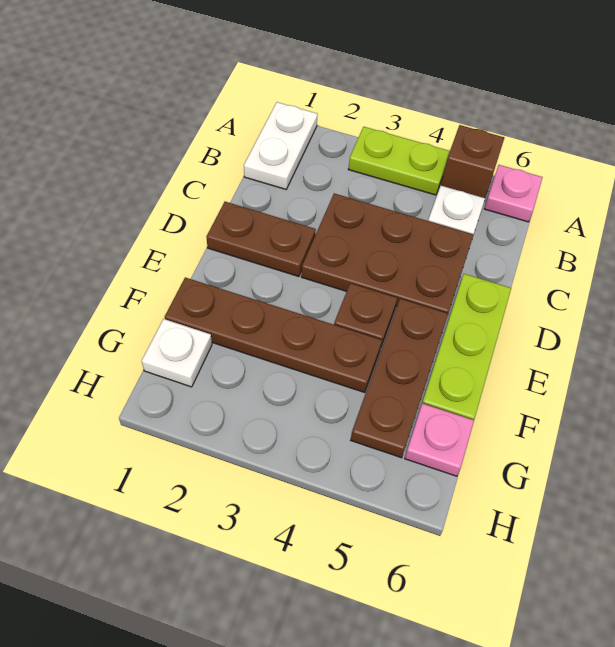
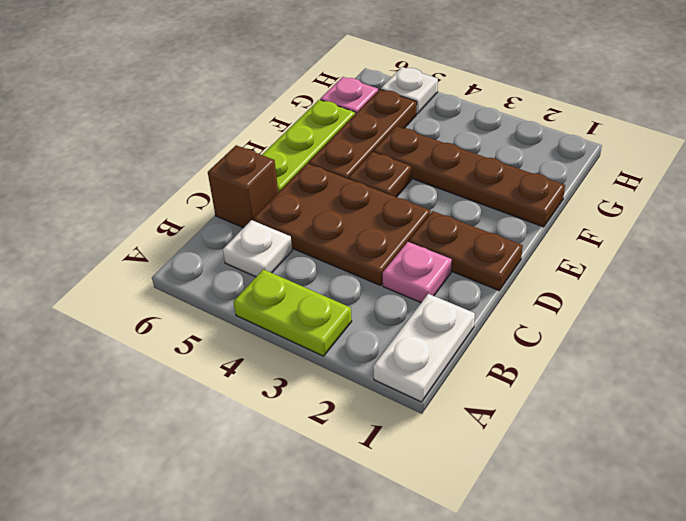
brown brick A5 level 1 -> brown brick C6 level 1
pink plate A6 level 1 -> pink plate C2 level 1
white plate G1 level 1 -> white plate H5 level 1

